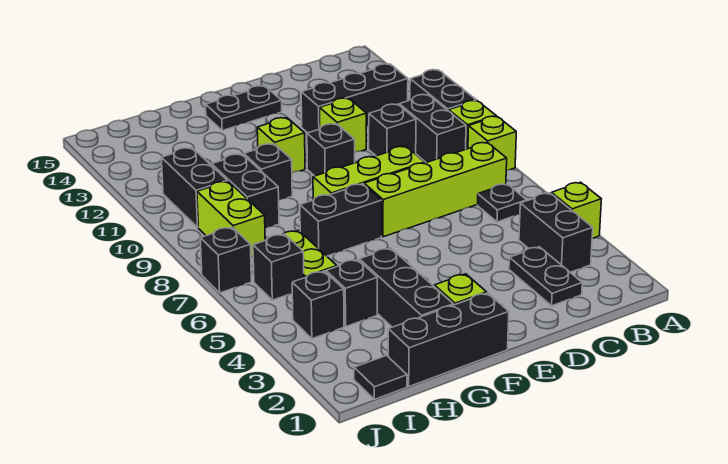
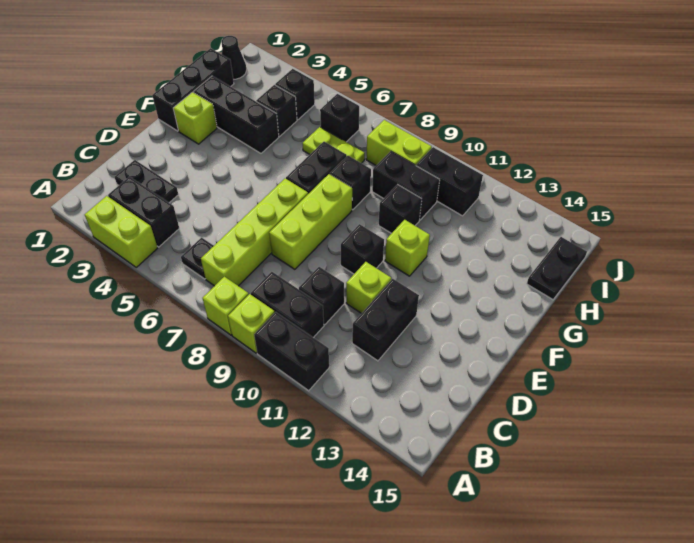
lime brick A4 level 1 -> lime brick A3:A4 level 1
black brick B12:D12 level 1 -> black brick C12:D12 level 1
black plate E14:F14 level 1 -> black plate H15:I15 level 1
black tile I1 level 1 -> black cone I1 level 1
black brick J7 level 1 -> black brick G8 level 1

